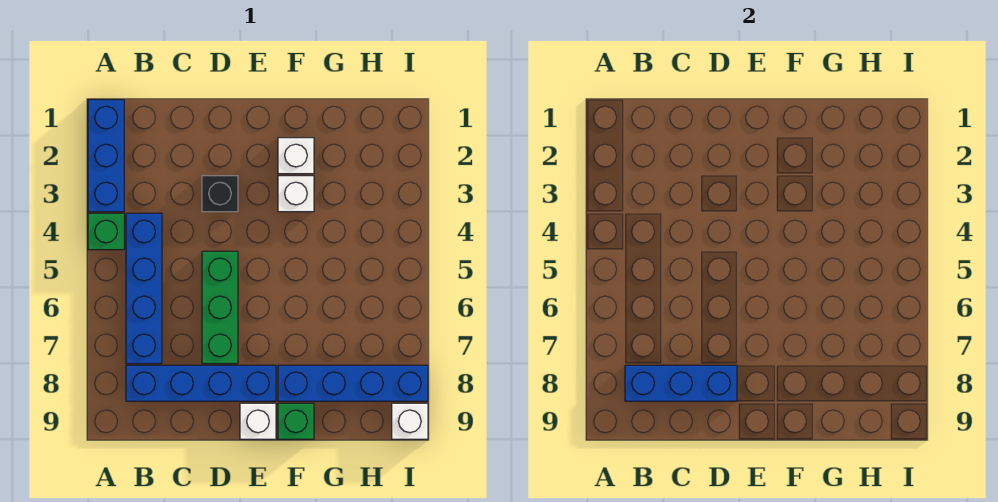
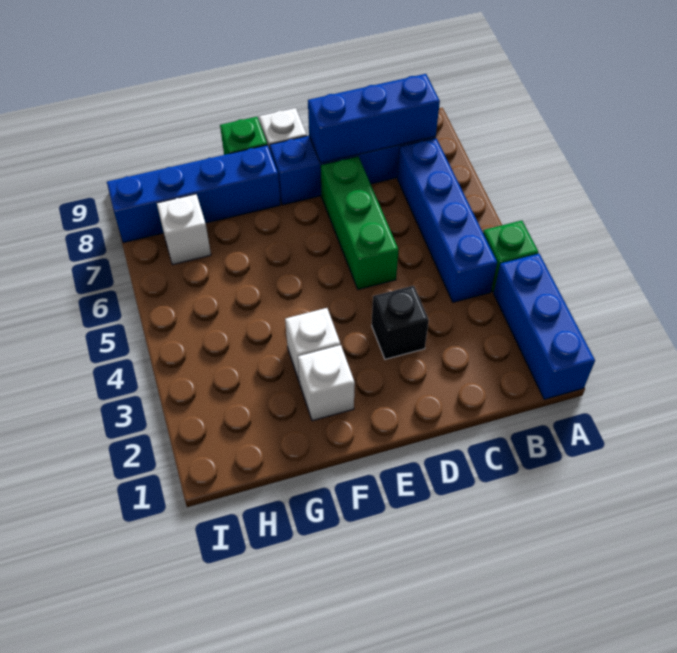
white brick I9 level 1 -> white brick H7 level 1

